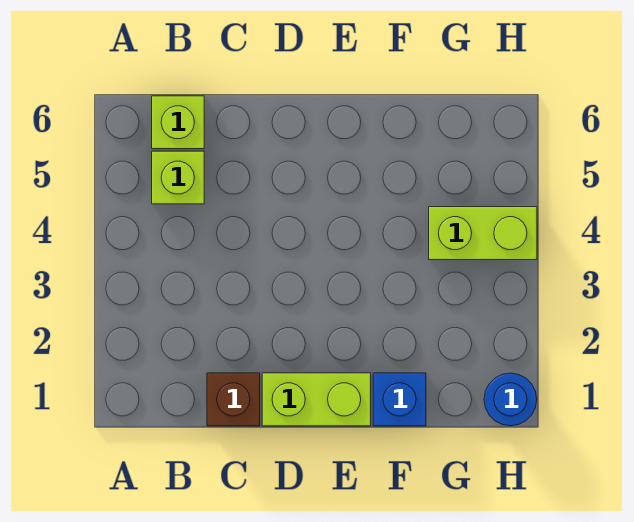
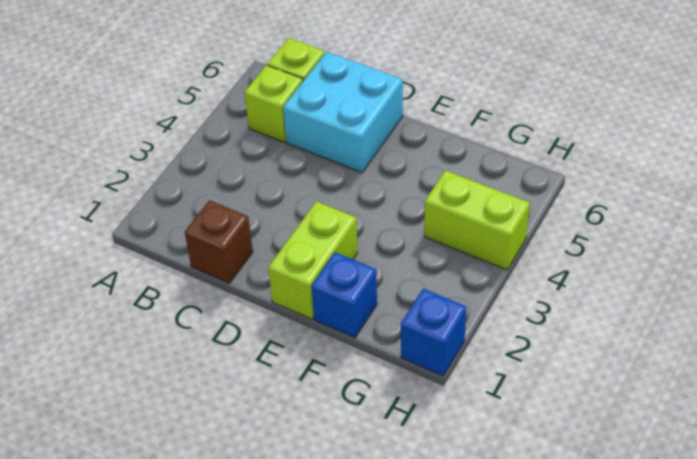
none -> cyan brick C5:D6 level 1
lime brick D1:E1 level 1 -> lime brick E1:E2 level 1
blue round brick H1 level 1 -> blue brick H1 level 1

